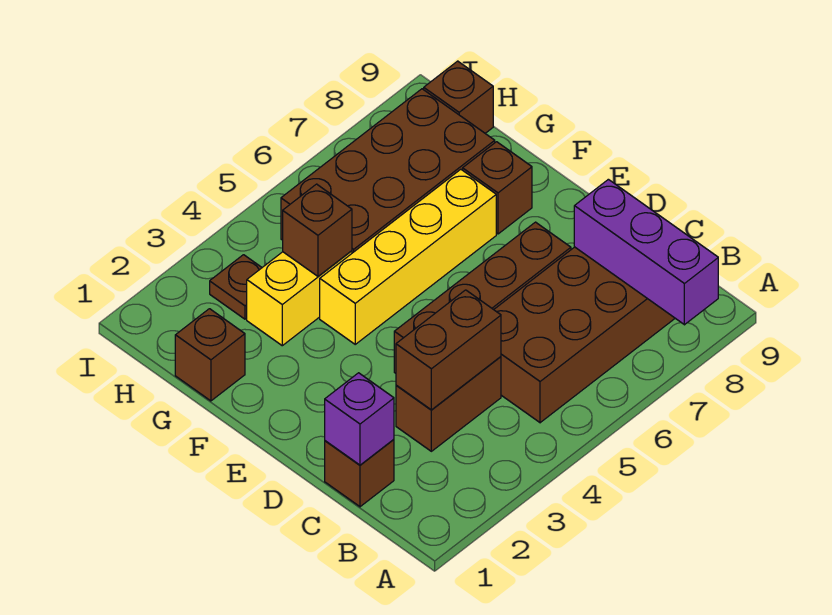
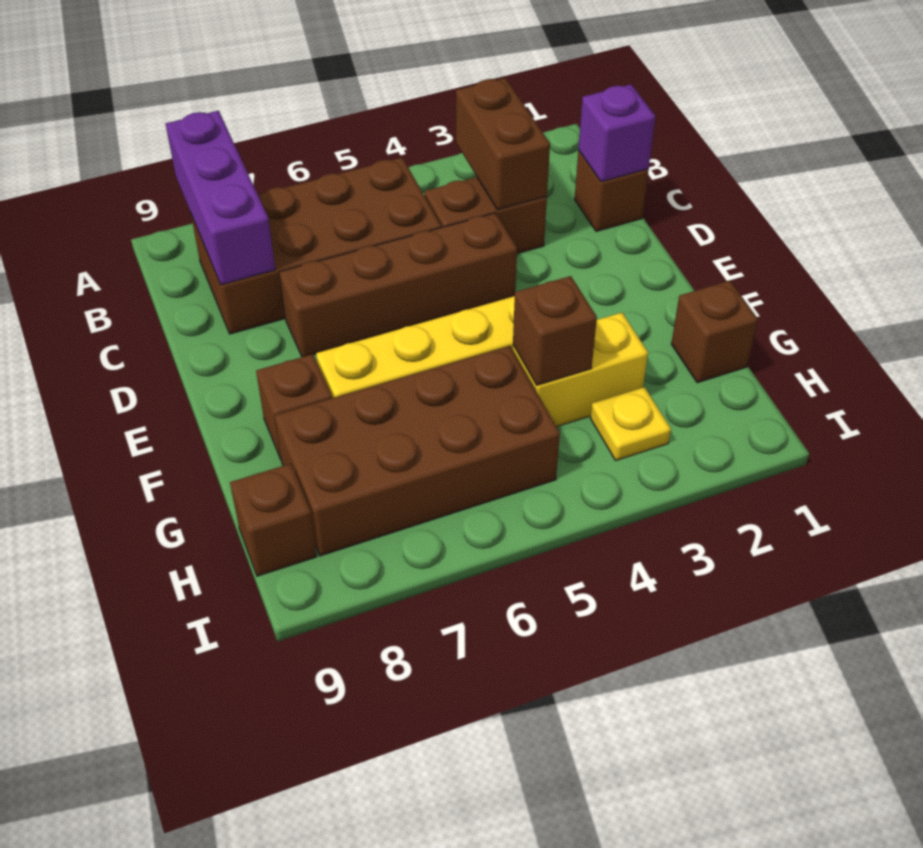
brown brick C3:C4 level 2 -> brown brick B3:C3 level 2
brown plate H3 level 1 -> yellow plate H3 level 1

